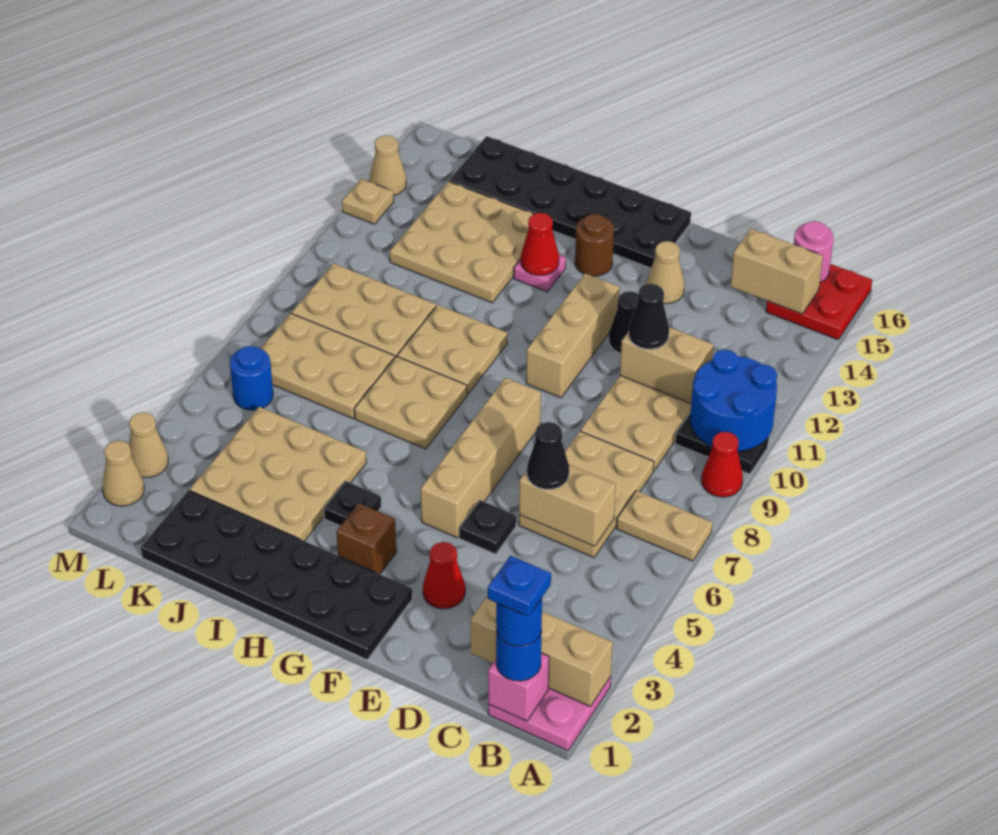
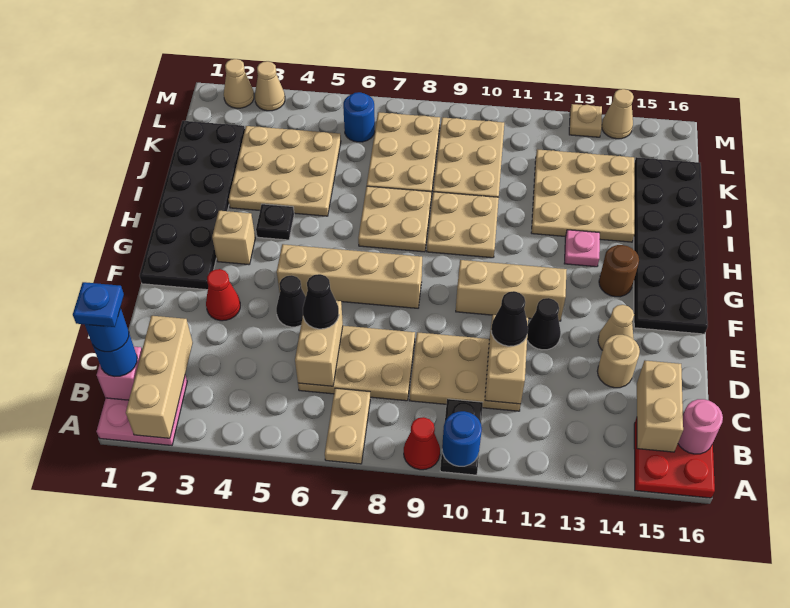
blue round brick A10:B11 level 2 -> blue round brick A10 level 2
none -> tan round brick D14 level 1
black plate E5 level 1 -> black cone E5 level 1
brown brick G3 level 1 -> tan brick G3 level 1
red cone H13 level 2 -> none

